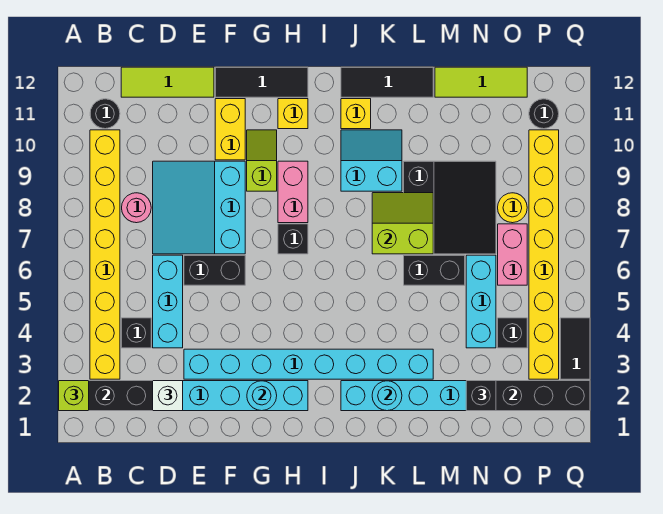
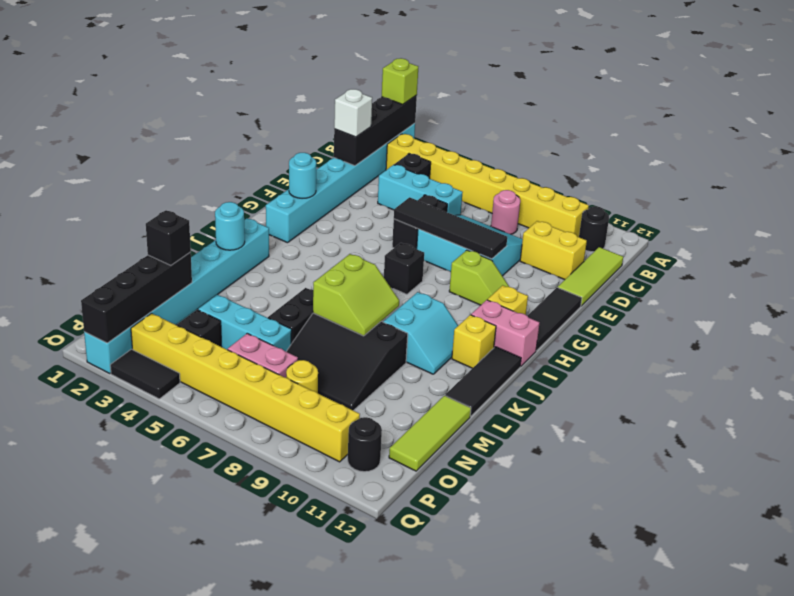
cyan brick E3:L3 level 1 -> none
none -> black tile F6:F9 level 2
yellow brick F10:F11 level 1 -> yellow brick D10:D11 level 1
pink brick H8:H9 level 1 -> pink brick I11:I12 level 1

